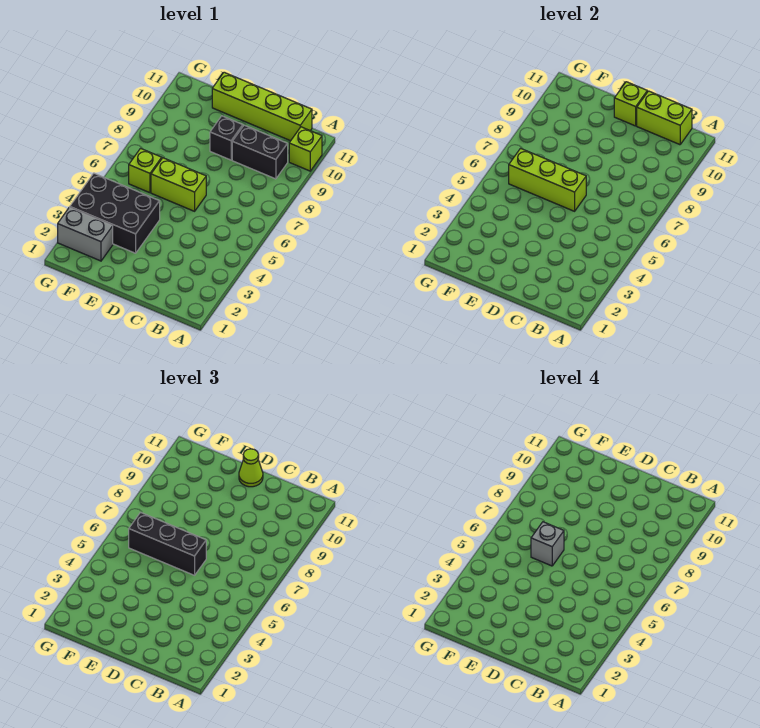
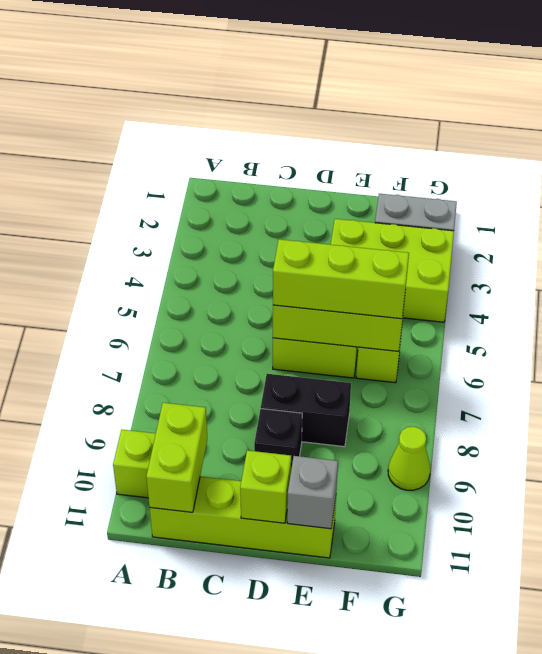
black brick B9:C9 level 1 -> black brick D8:E8 level 1
lime brick B11:C11 level 2 -> lime brick B10:B11 level 2
black brick D6:F6 level 3 -> lime brick D6:F6 level 3
lime cone D11 level 3 -> lime cone G9 level 1
black brick E3:G4 level 1 -> lime brick E3:G4 level 1
grey brick E6 level 4 -> grey brick E11 level 2

